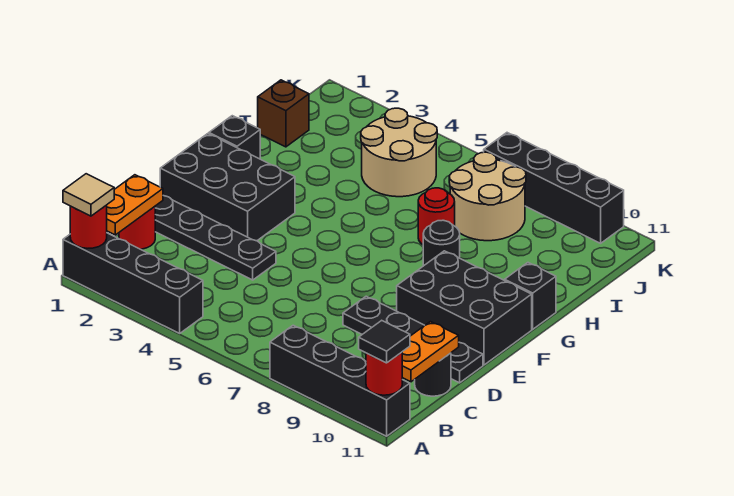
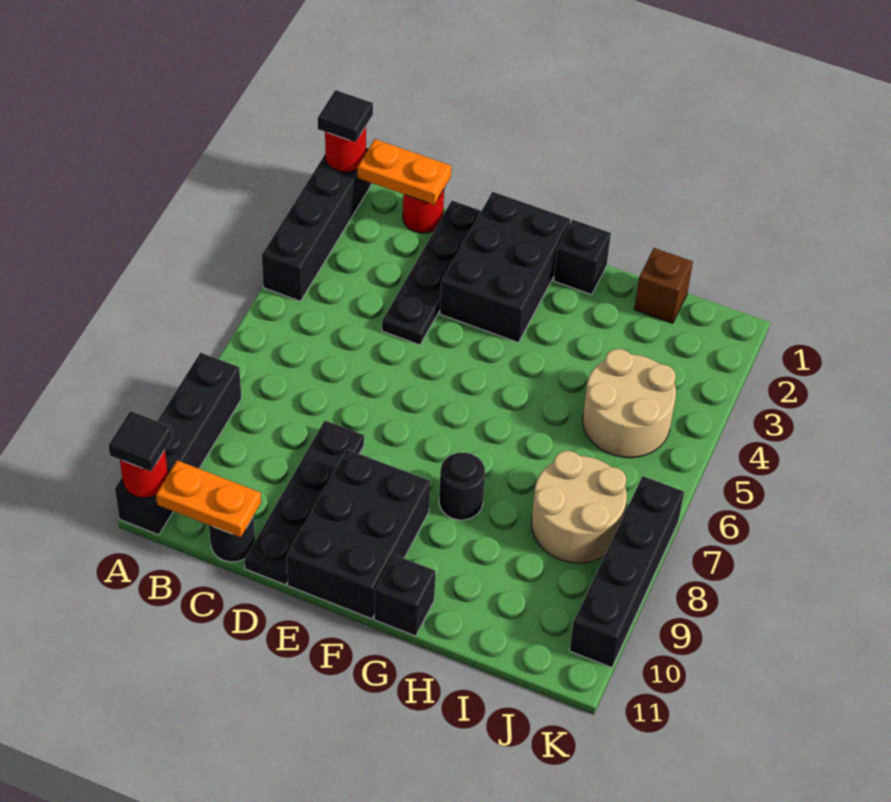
tan tile A1 level 3 -> black tile A1 level 3
red round brick H7 level 1 -> none

